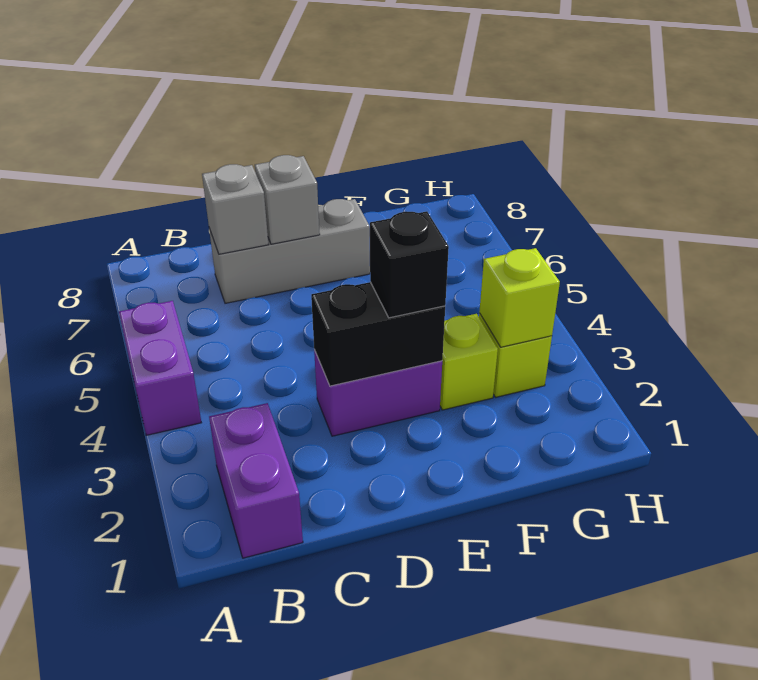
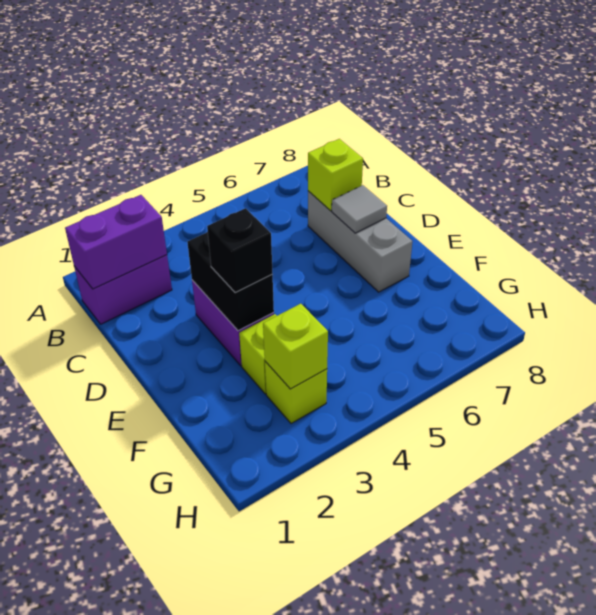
purple brick A4:A5 level 1 -> purple brick B1:B2 level 2
grey brick C7 level 2 -> lime brick C7 level 2
grey brick D7 level 2 -> grey tile D7 level 2

